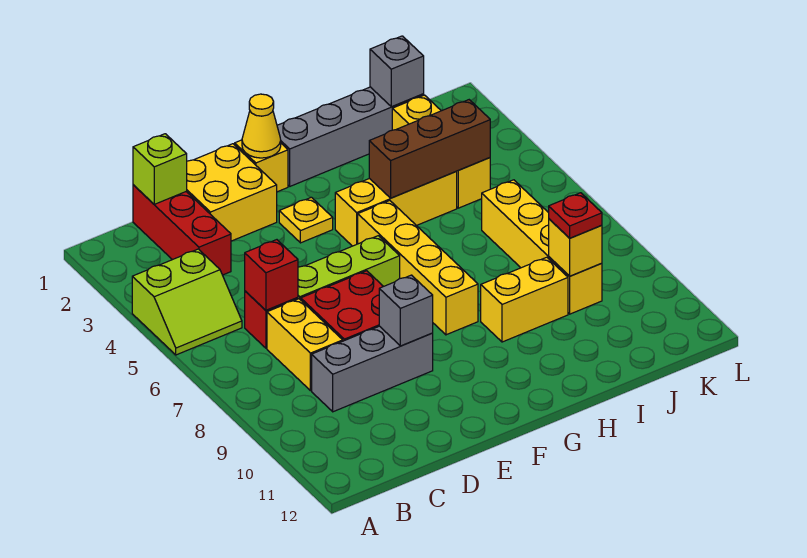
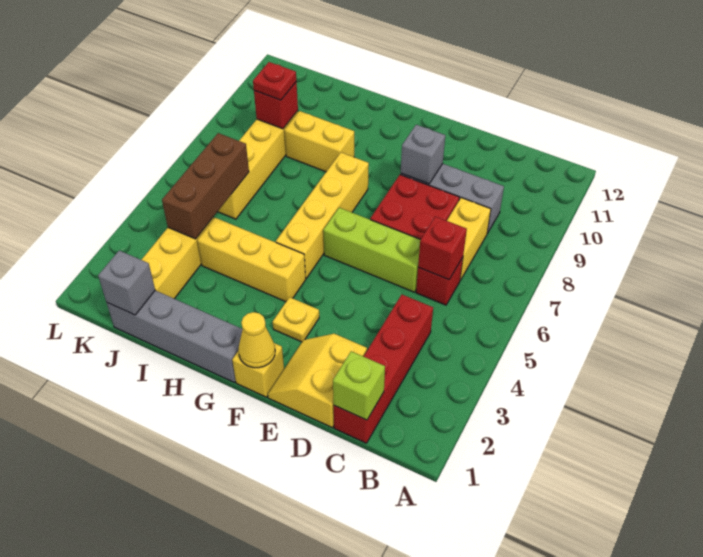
lime slope A4:B5 level 1 top 4 -> none
red brick C1:C3 level 1 -> red brick C1:C4 level 1
yellow brick D1:E2 level 1 -> yellow slope D1:E2 level 1 top D
brown brick H4:J4 level 2 -> brown brick J4:J6 level 2
yellow brick J9 level 2 -> red brick J9 level 2

